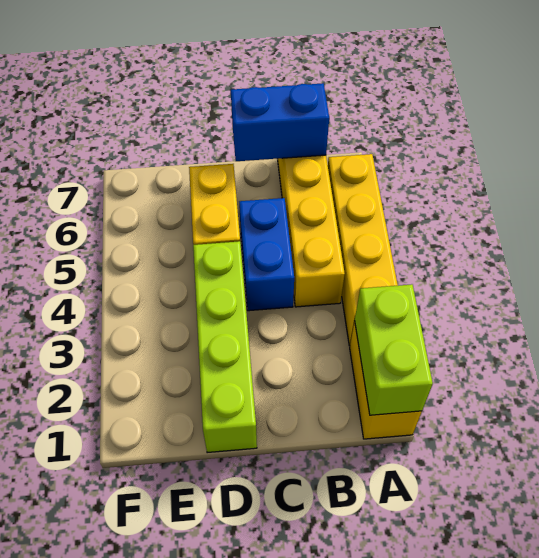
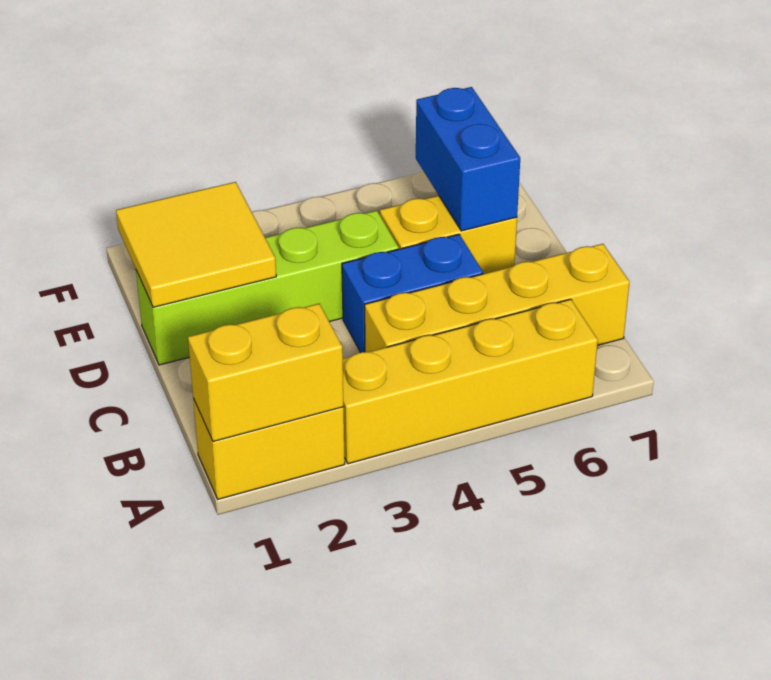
lime brick A1:A2 level 2 -> yellow brick A1:A2 level 2
blue brick B7:C7 level 2 -> blue brick D6:E6 level 2
none -> yellow tile D1:E2 level 2

